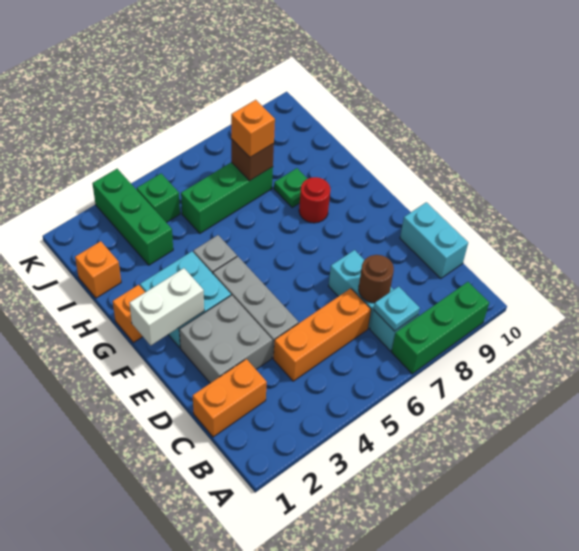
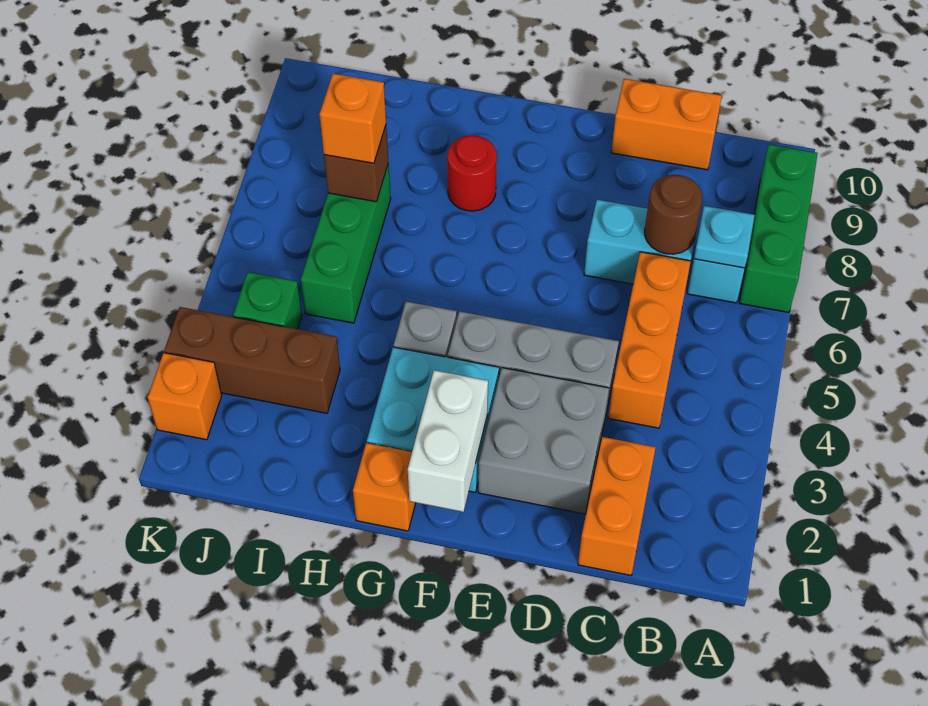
cyan brick C10:D10 level 1 -> orange brick C10:D10 level 1
green plate H8 level 1 -> none
orange brick I1 level 1 -> orange brick K2 level 1
green brick I3:K3 level 1 -> brown brick I3:K3 level 1

